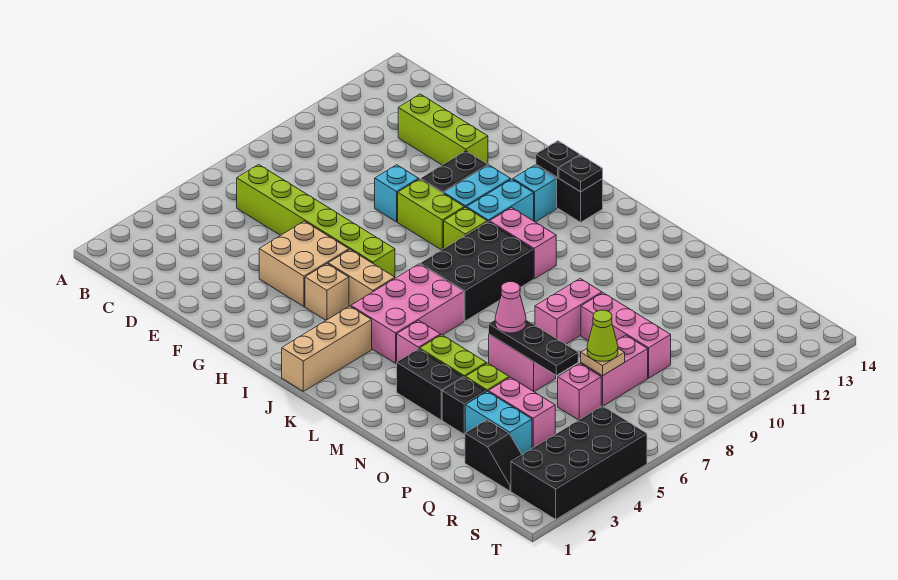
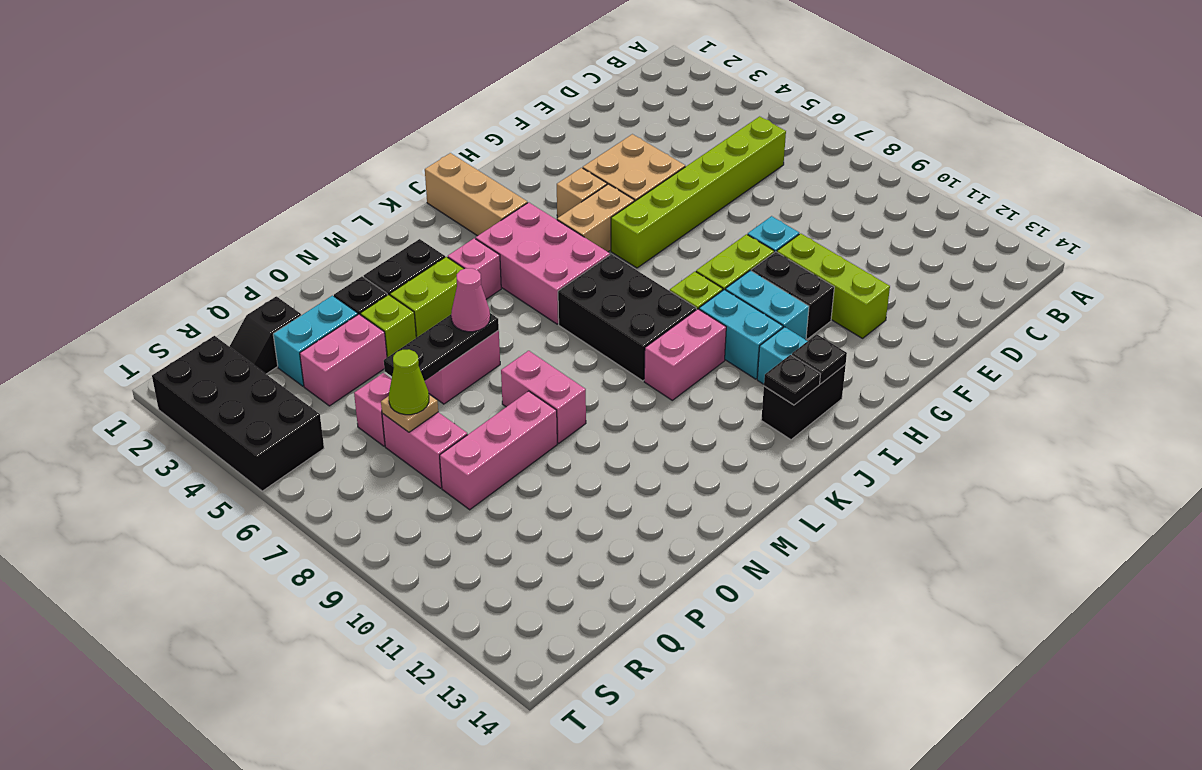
lime brick D12:F12 level 1 -> lime brick F10:F12 level 1

